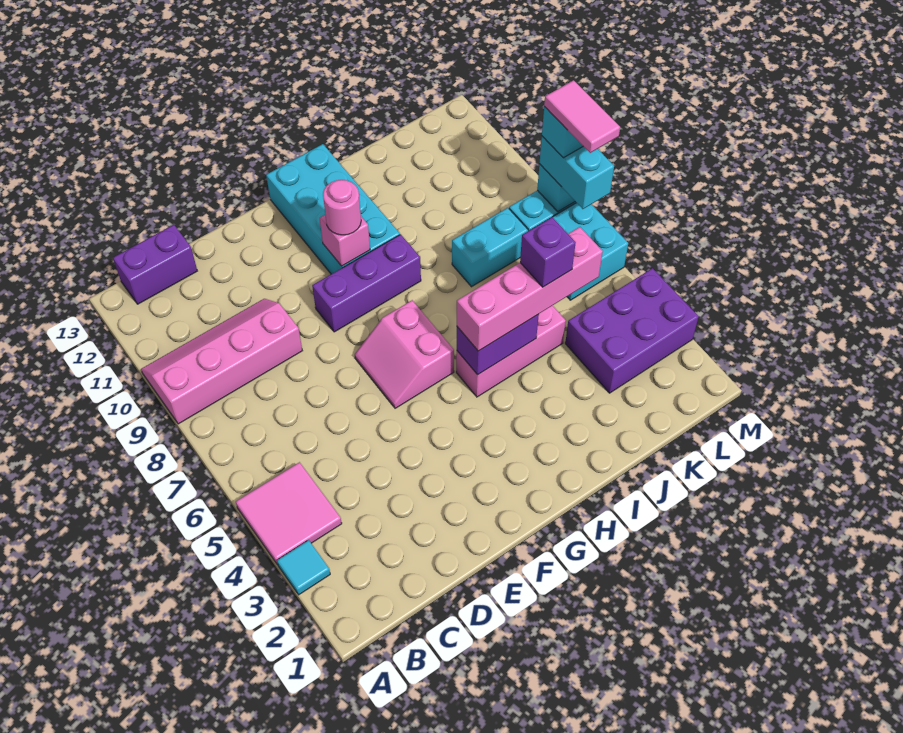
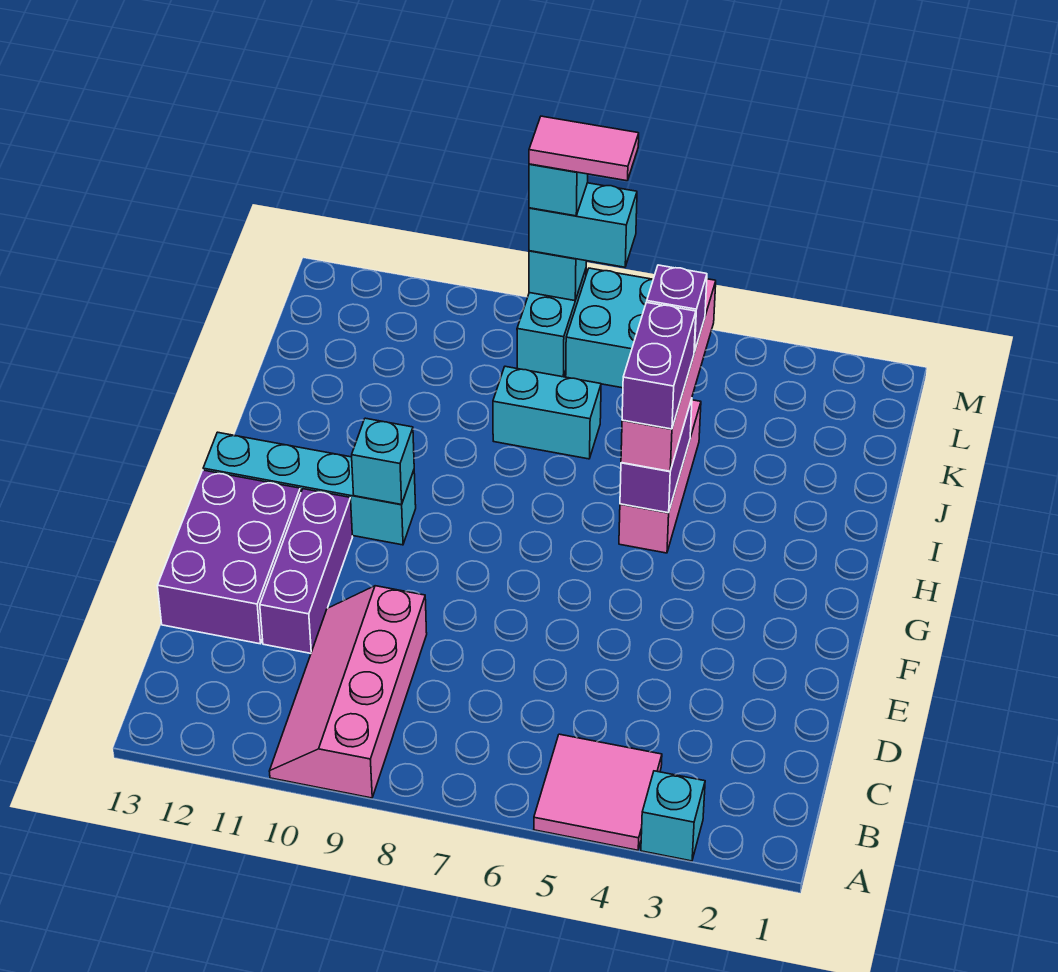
cyan tile A3 level 1 -> cyan brick A3 level 1
purple brick B13:C13 level 1 -> purple brick H5:I5 level 4
pink slope F6:G7 level 1 top G -> none
purple brick F9:H9 level 1 -> purple brick D11:F11 level 1
cyan brick G10:H13 level 1 -> cyan brick G10:G13 level 1
pink brick G10 level 2 -> cyan brick G10 level 2
pink round brick G10 level 3 -> none
cyan brick J8:K8 level 1 -> cyan brick J7:J8 level 1
purple brick K3:M4 level 1 -> purple brick D12:F13 level 1

